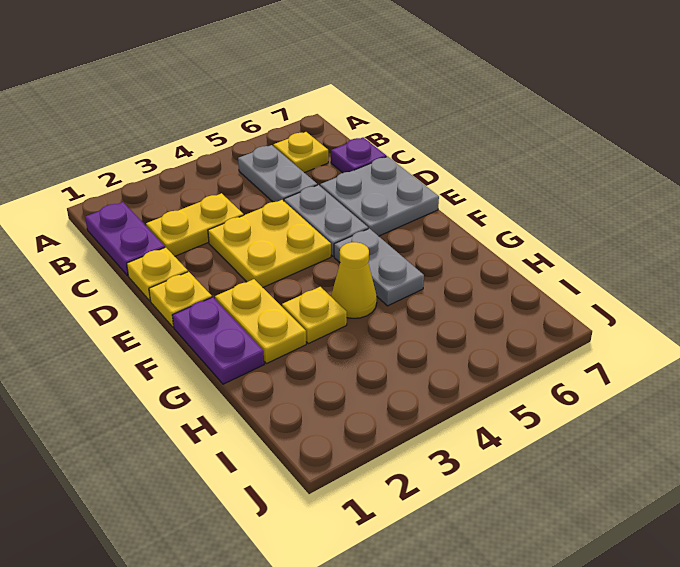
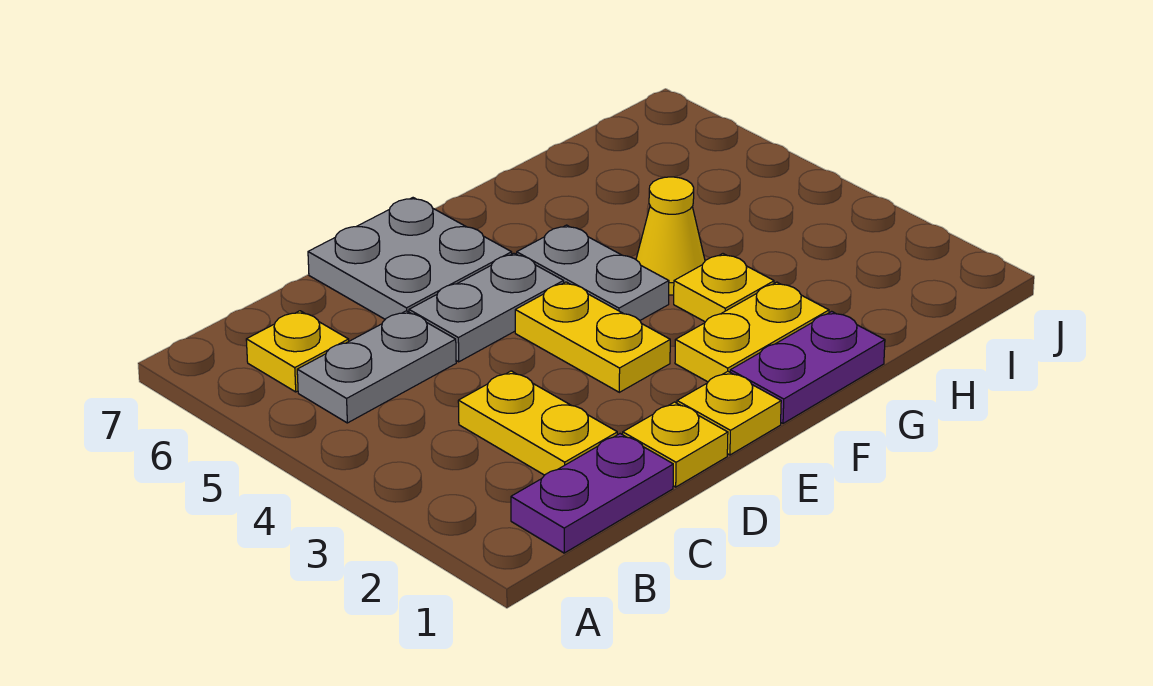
purple plate C7 level 1 -> none
yellow plate D3:E4 level 1 -> yellow plate E3:E4 level 1
grey plate F5:G5 level 1 -> grey plate F4:F5 level 1

